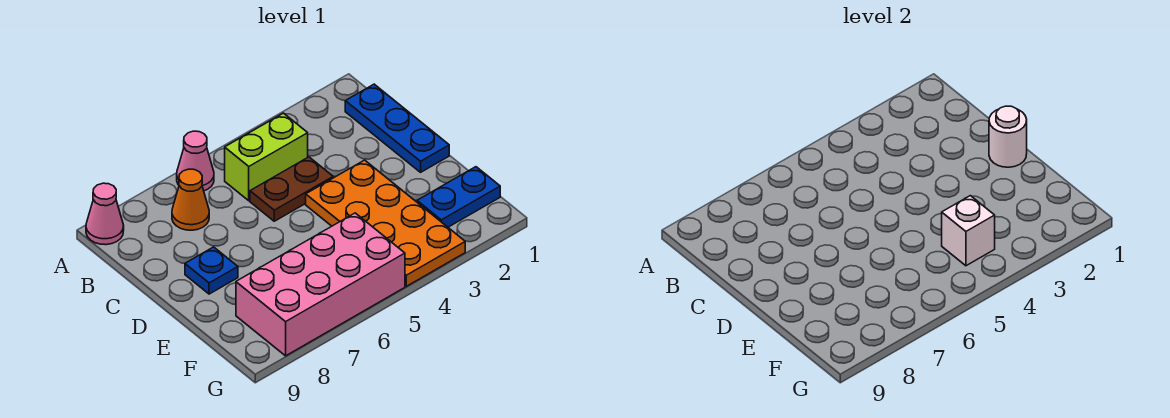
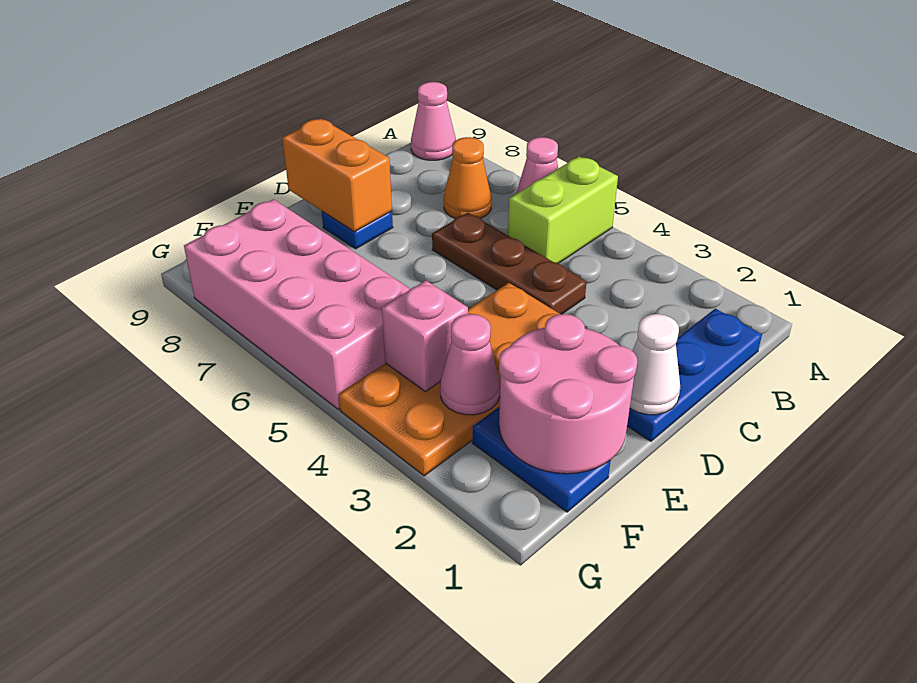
lime brick B4:B5 level 1 -> lime brick A5:B5 level 1
brown plate C4:C5 level 1 -> brown plate C4:C6 level 1
white round brick D1 level 2 -> white cone D1 level 2
none -> orange brick D8:D9 level 2
none -> pink round brick E1:F2 level 2
none -> pink cone F3 level 2
white brick F4 level 2 -> pink brick F4 level 2

